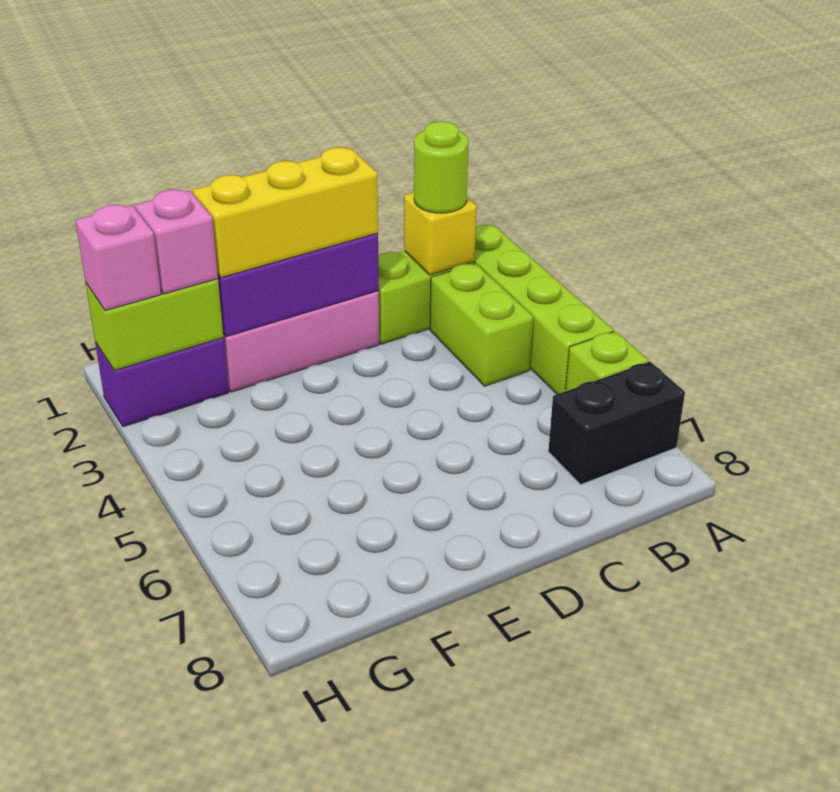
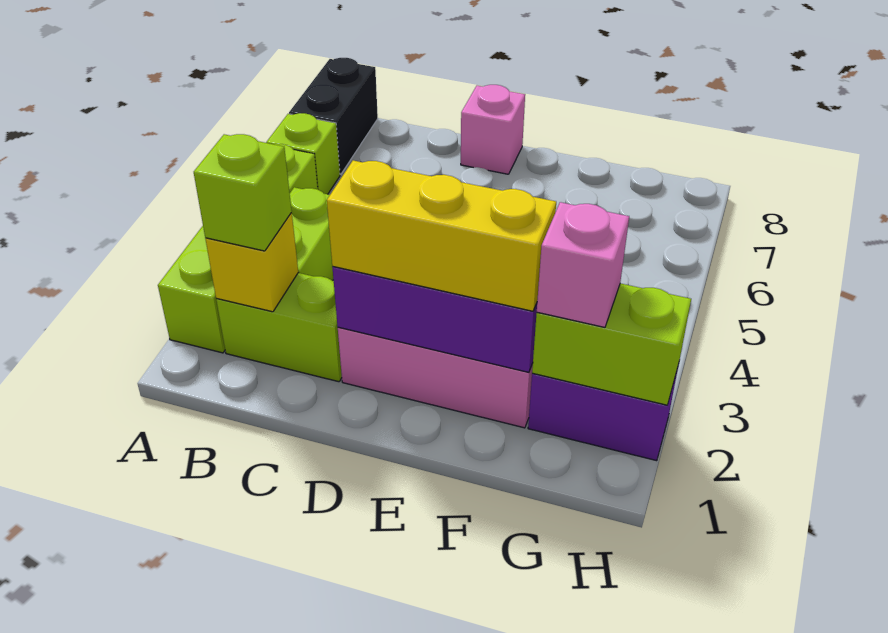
black brick A7:B7 level 1 -> black brick A7:A8 level 1
lime round brick B2 level 3 -> lime brick B2 level 3
pink brick H2 level 3 -> pink brick D8 level 1

